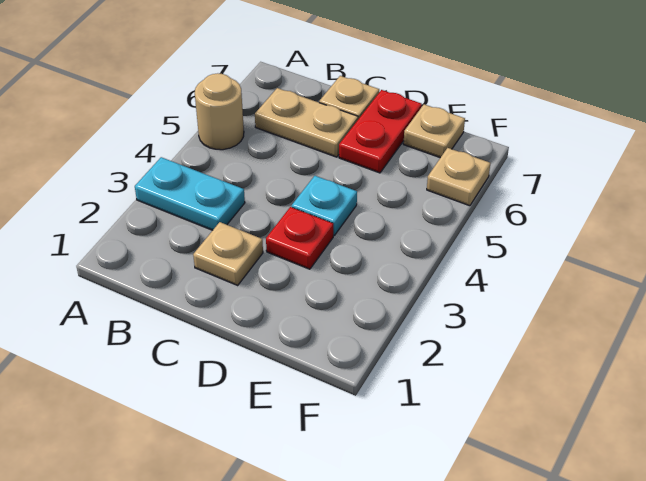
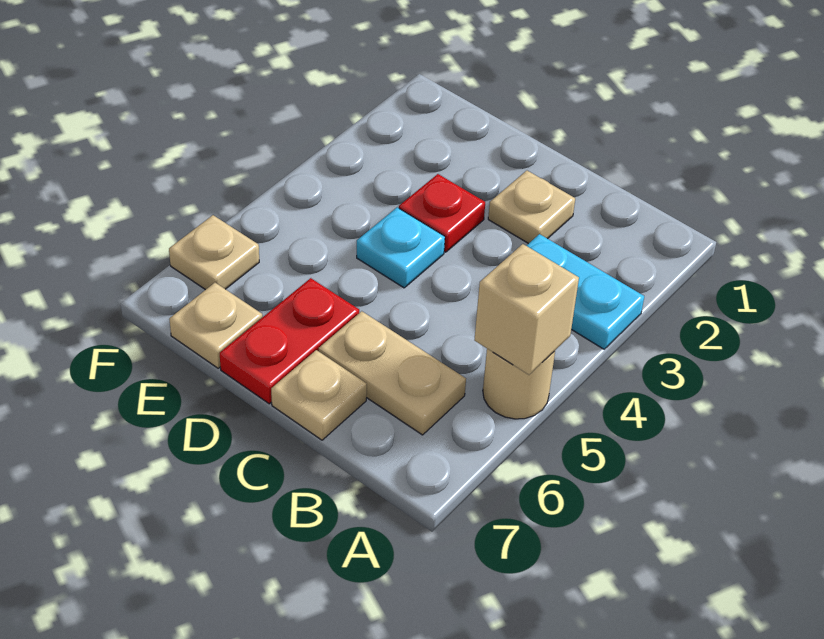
none -> tan brick A5 level 2

